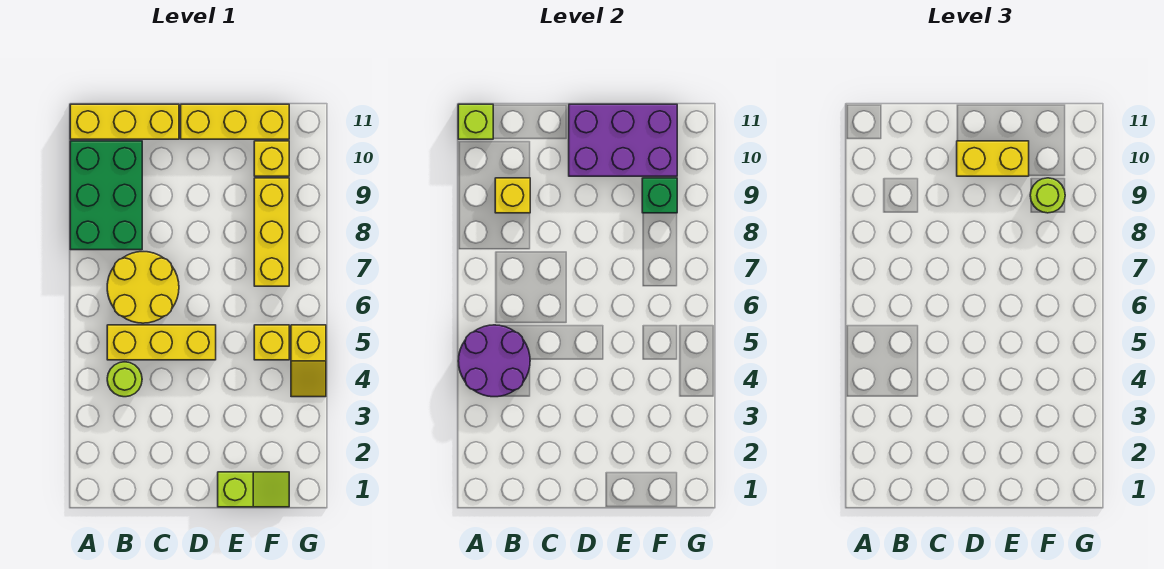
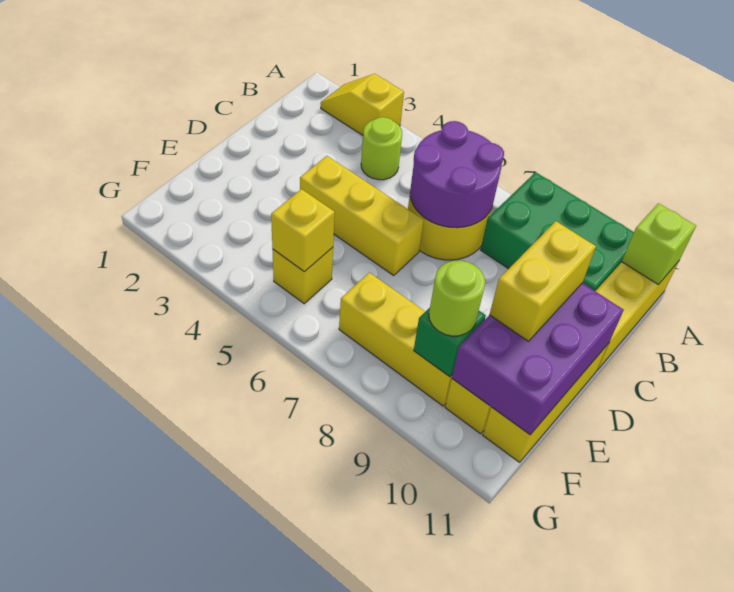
purple round brick A4:B5 level 2 -> purple round brick B6:C7 level 2
yellow brick B5:D5 level 1 -> yellow brick D4:D6 level 1
yellow brick B9 level 2 -> yellow brick F5 level 2
lime slope E1:F1 level 1 top E -> none
yellow slope G4:G5 level 1 top 5 -> yellow slope A2:A3 level 1 top 3

